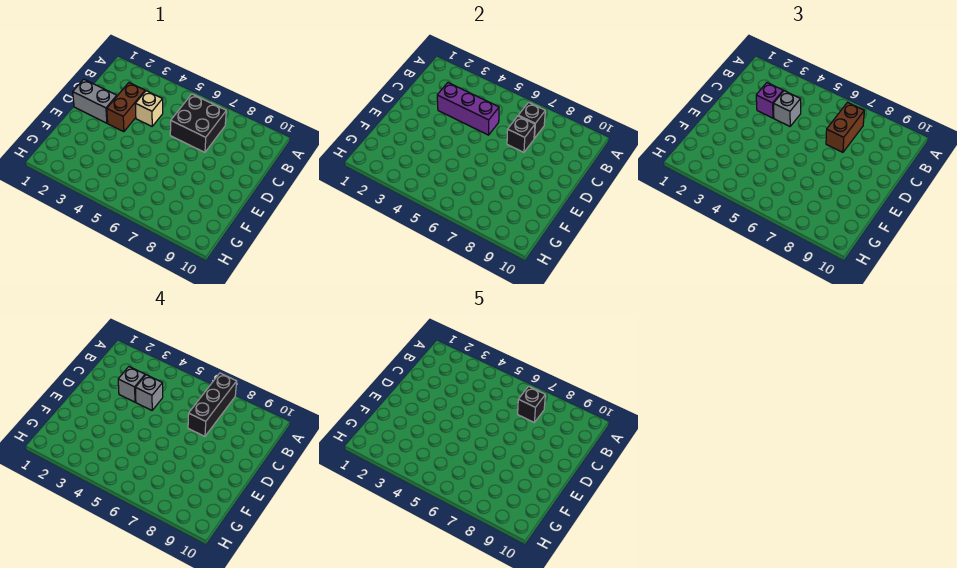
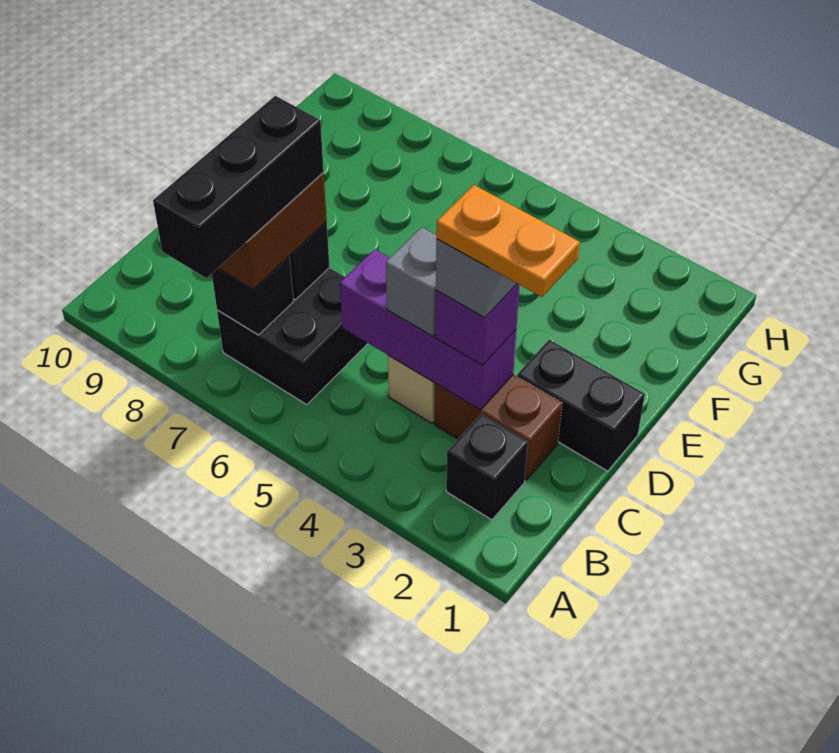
black brick B7 level 5 -> black brick B2 level 1
none -> orange plate C2:C3 level 5
brown brick C3:D3 level 1 -> brown brick C2:C3 level 1
grey brick C4 level 4 -> none
grey brick D1:D2 level 1 -> black brick D1:D2 level 1

